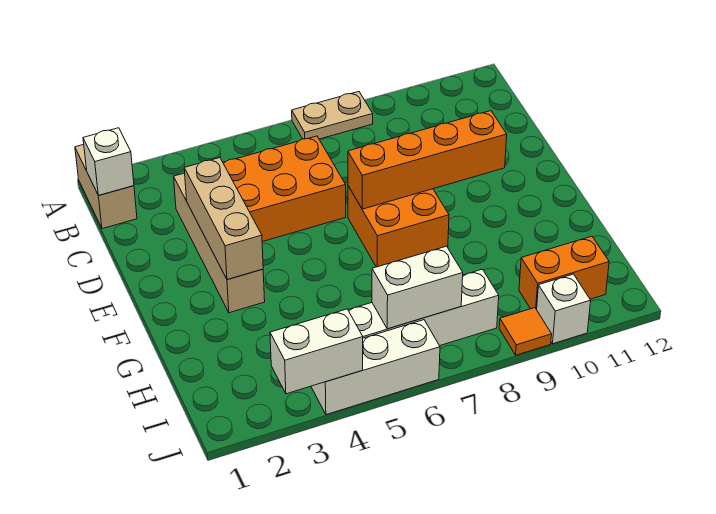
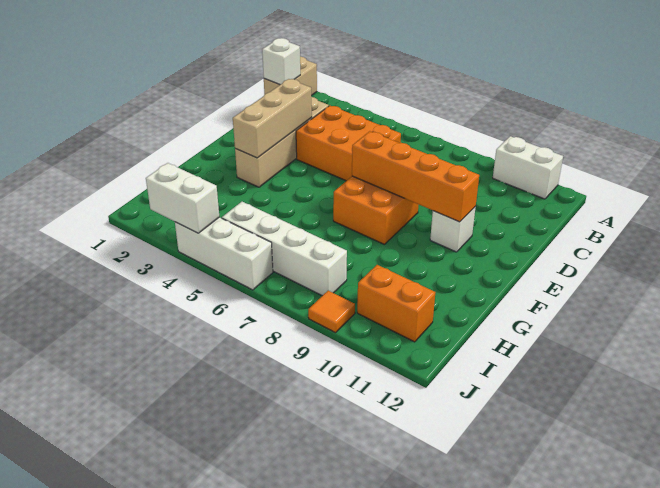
tan plate A7:A8 level 1 -> none
white brick I6:I7 level 2 -> white brick A10:A11 level 1
white brick J10 level 1 -> white brick E10 level 1

